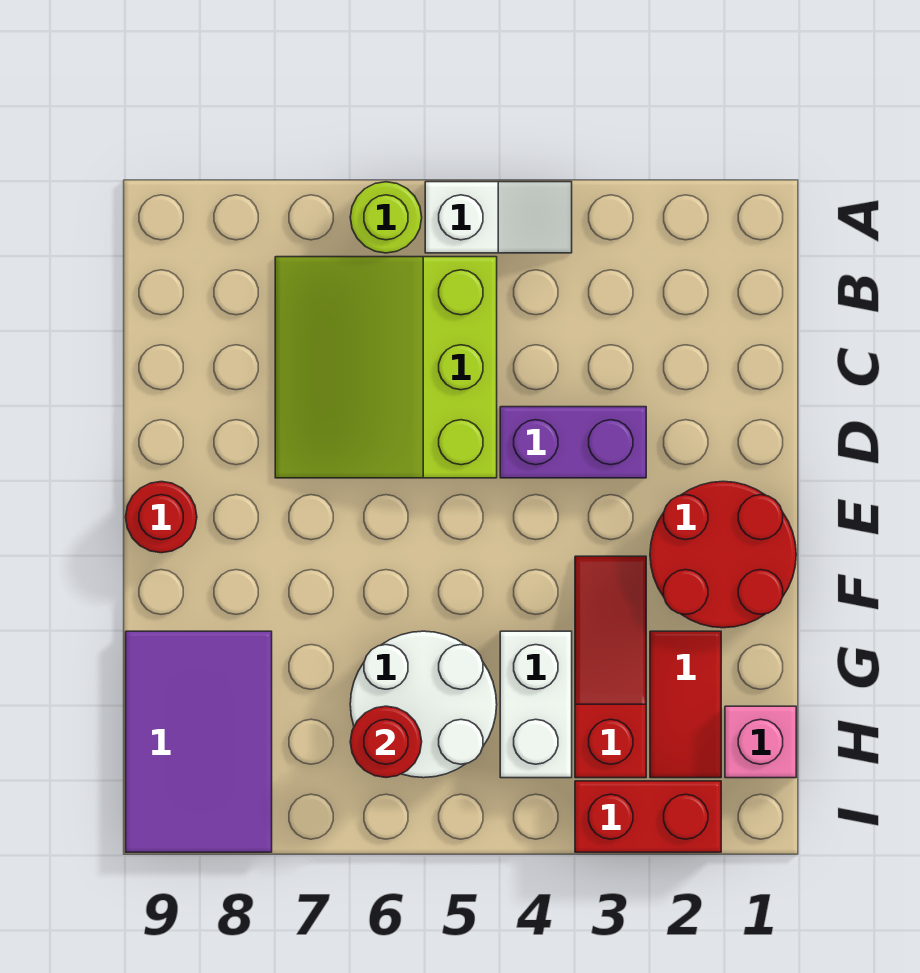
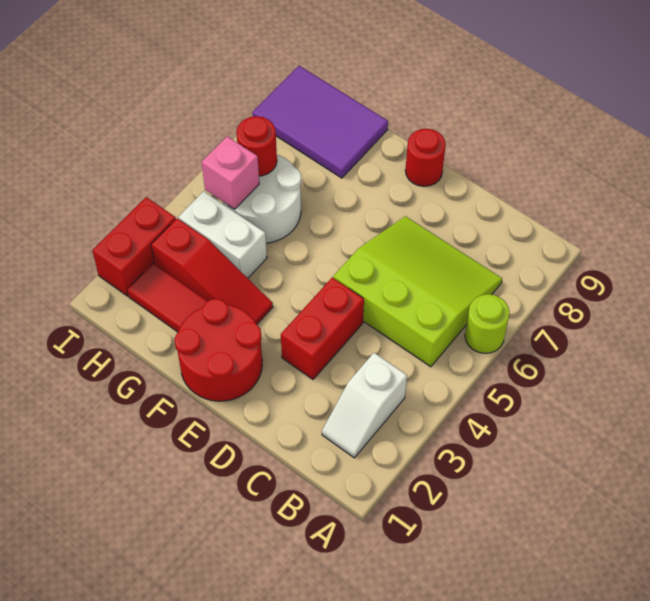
white slope A4:A5 level 1 top 5 -> white slope B2:B3 level 1 top 3
purple brick D3:D4 level 1 -> red brick D3:D4 level 1
pink brick H1 level 1 -> pink brick H5 level 2

